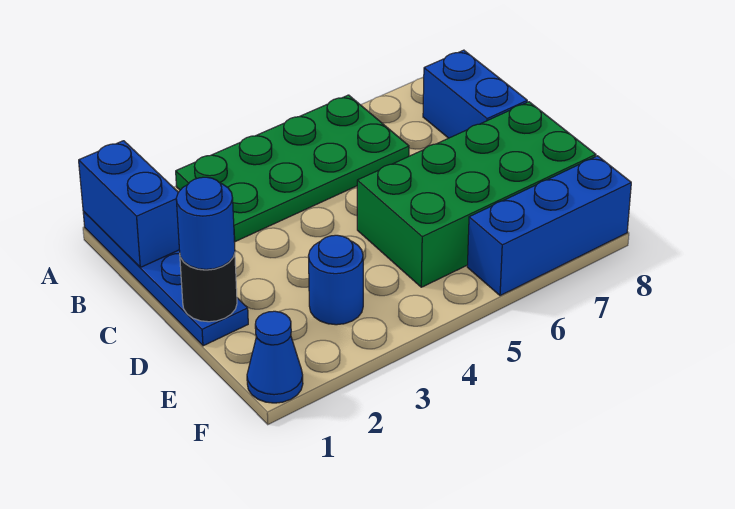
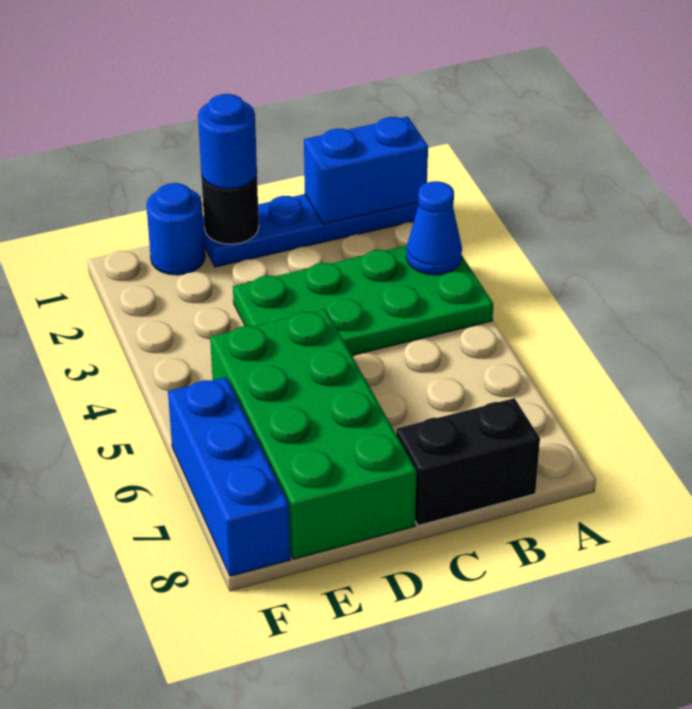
green plate A3:B6 level 1 -> green plate A3:D4 level 1
blue brick B8:C8 level 1 -> black brick B8:C8 level 1
blue round brick E3 level 1 -> blue round brick E1 level 1
blue cone F1 level 1 -> blue cone A3 level 2

